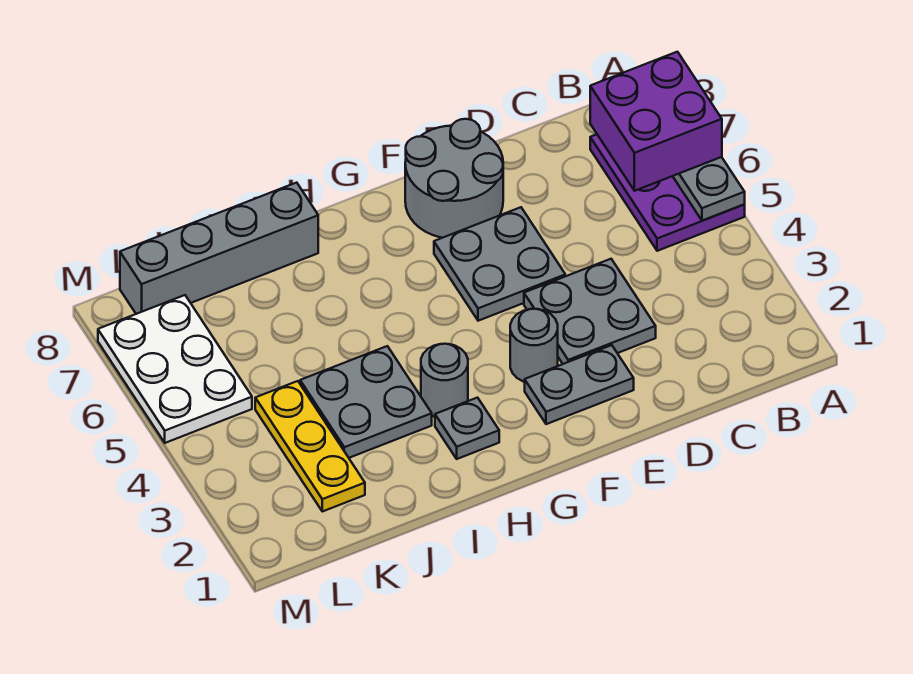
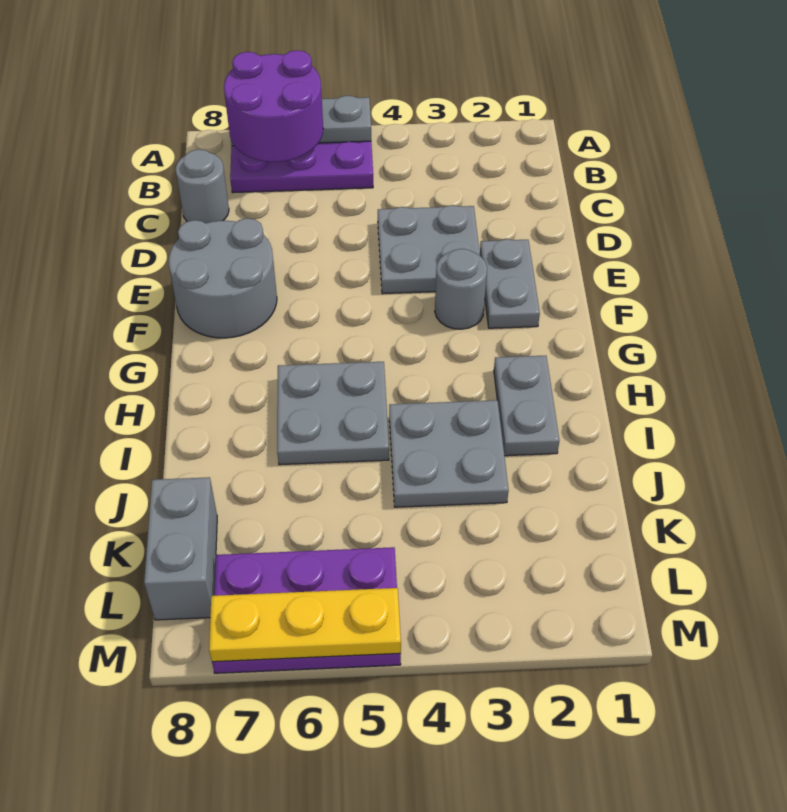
purple brick A6:B7 level 3 -> purple round brick A6:B7 level 3
grey plate E5:F6 level 1 -> grey plate H5:I6 level 1
grey plate H2 level 1 -> grey plate H2:I2 level 1
grey round brick H3 level 1 -> grey round brick C8 level 1
grey brick I8:L8 level 1 -> grey brick K8:L8 level 1
yellow plate K2:K4 level 1 -> yellow plate M5:M7 level 2
white plate L5:M7 level 1 -> purple plate L5:M7 level 1

